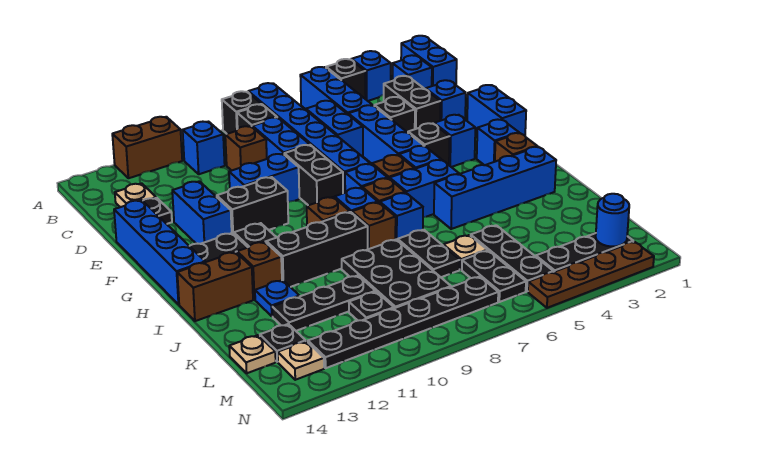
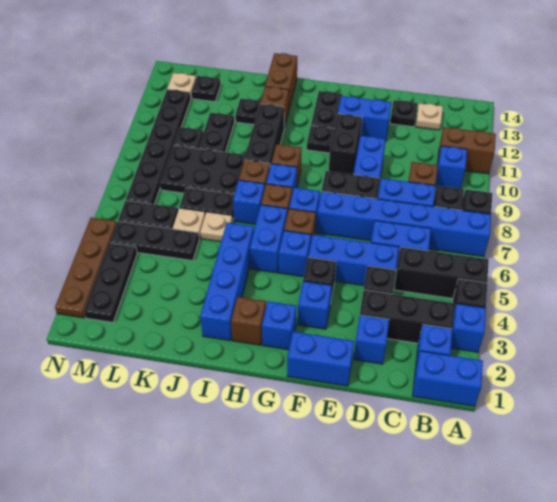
blue brick A5:C5 level 1 -> black brick A5:C5 level 1
brown brick A11:A12 level 1 -> brown brick A11:B11 level 1
black brick C3:D3 level 1 -> black brick B3:D3 level 1
blue brick E14:H14 level 1 -> none
blue plate J12 level 1 -> black plate J12 level 1
black plate K10:K12 level 1 -> black plate K10:K11 level 1
tan plate L14 level 1 -> tan plate J6 level 1
blue round brick M2 level 2 -> none

